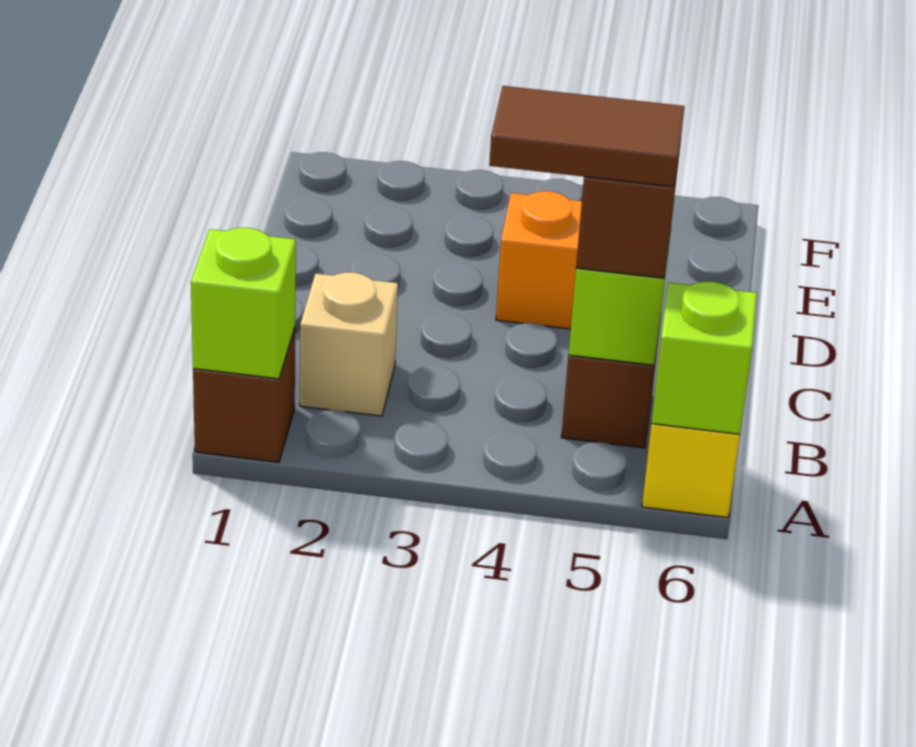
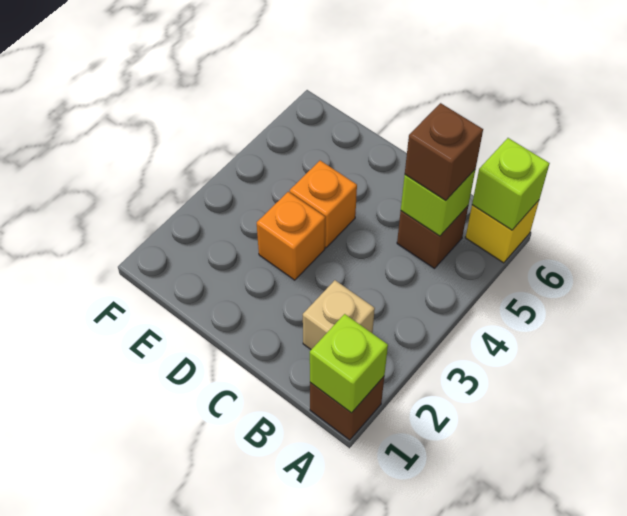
brown tile B4:B5 level 4 -> none
none -> orange brick D3 level 1

